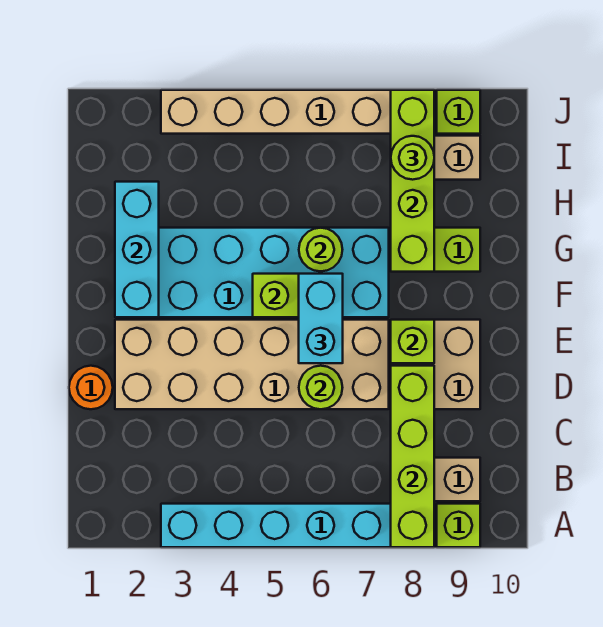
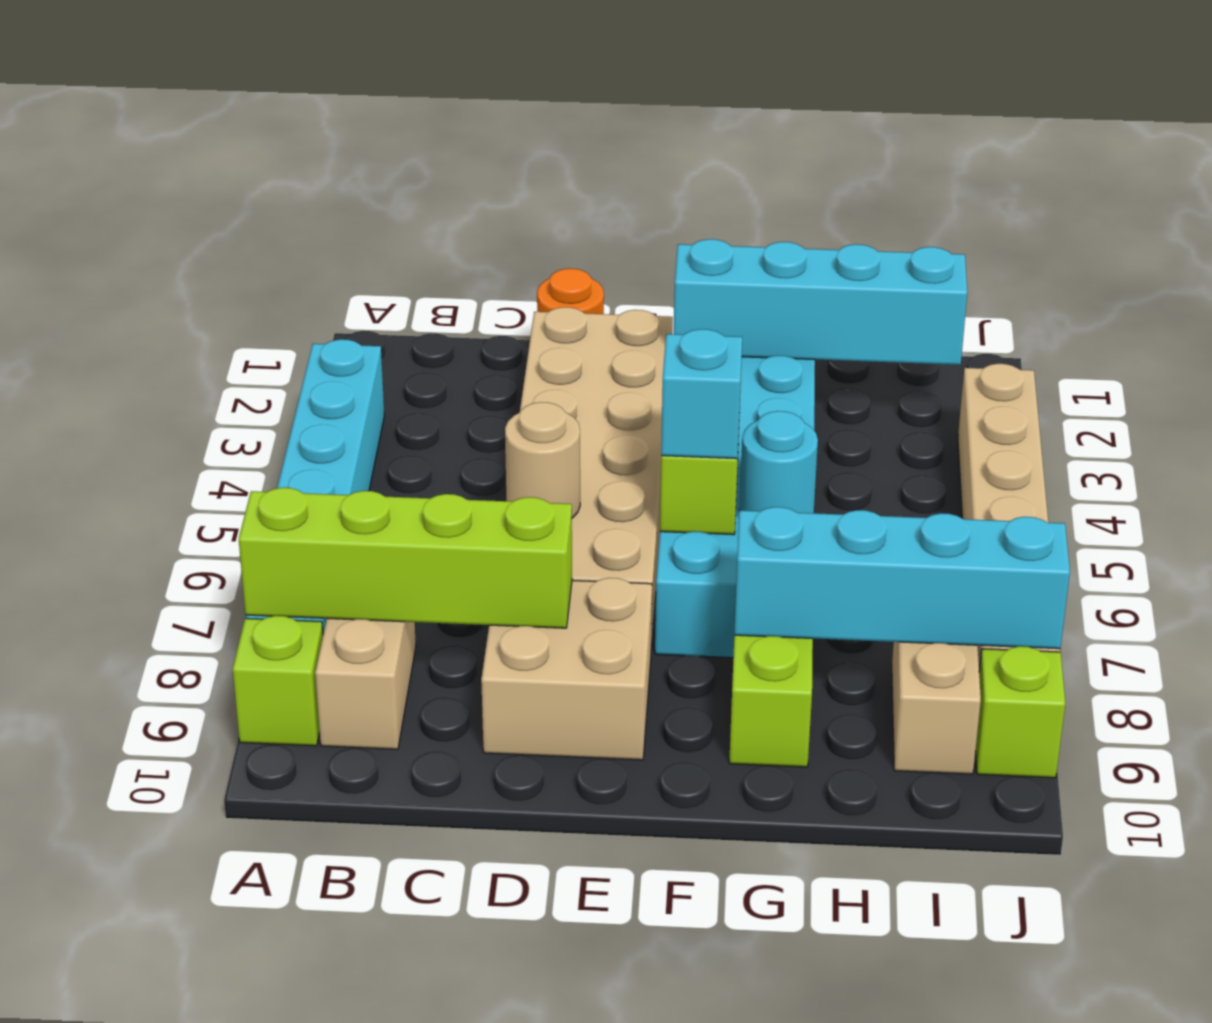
lime round brick D6 level 2 -> tan round brick D6 level 2
cyan brick E6:F6 level 3 -> cyan brick F6 level 3
lime brick E8 level 2 -> none
cyan brick F2:H2 level 2 -> cyan brick F2:I2 level 2
lime round brick G6 level 2 -> cyan round brick G6 level 2
lime brick G8:J8 level 2 -> cyan brick G8:J8 level 2
lime round brick I8 level 3 -> none

